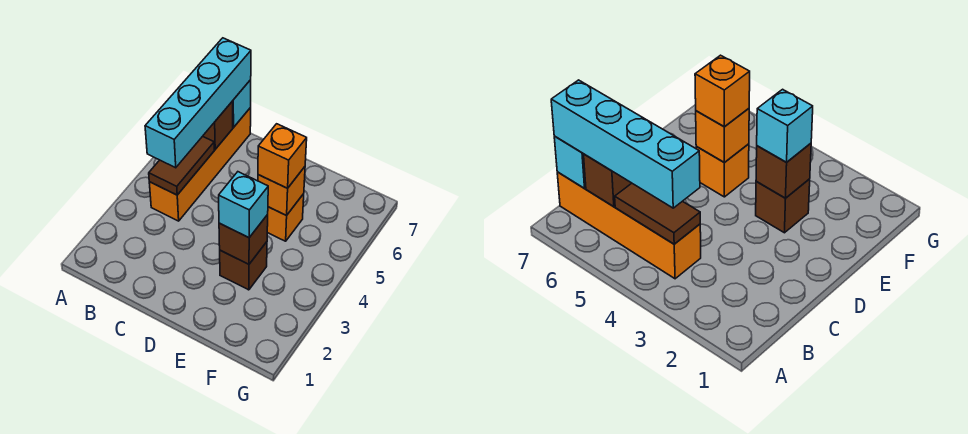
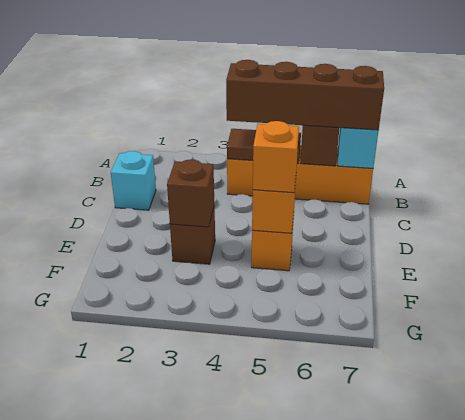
cyan brick B4:B7 level 3 -> brown brick B4:B7 level 3
cyan brick E3 level 3 -> cyan brick C1 level 1

